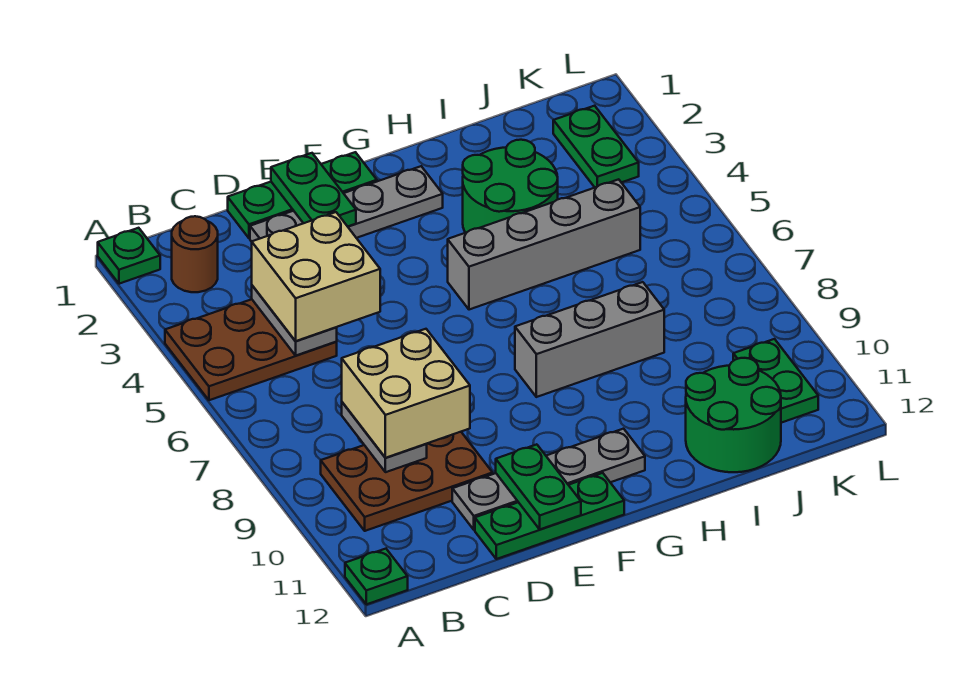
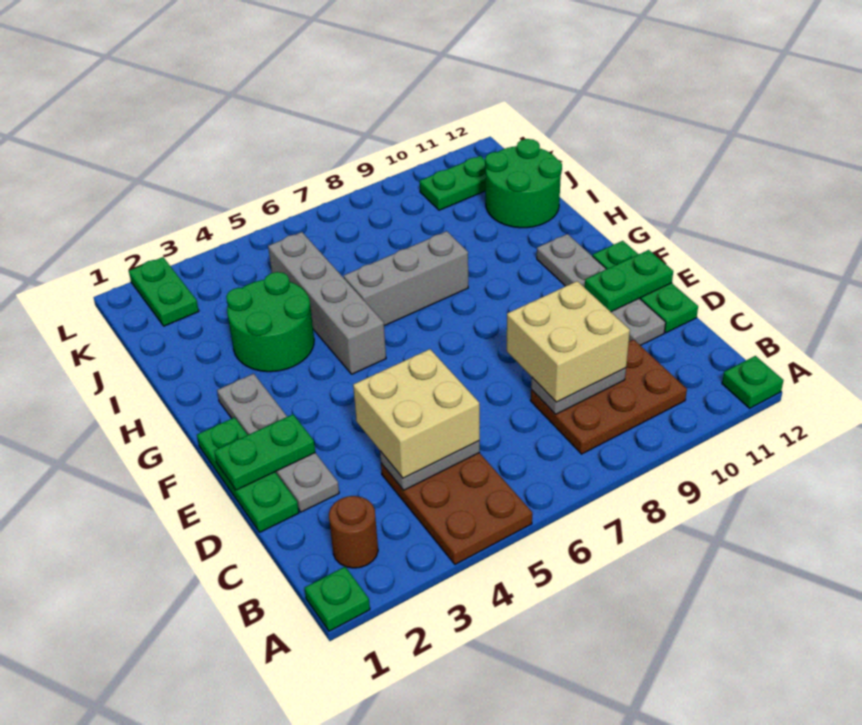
brown plate B9:D10 level 1 -> brown plate B8:C10 level 1
grey brick G8:I8 level 1 -> grey brick H6:H8 level 1
green plate K2:K3 level 1 -> green plate K2:L2 level 1

